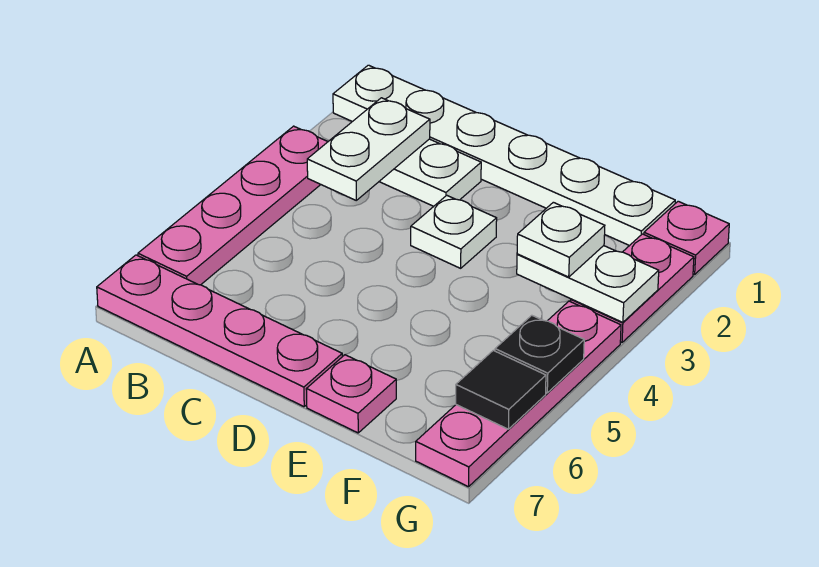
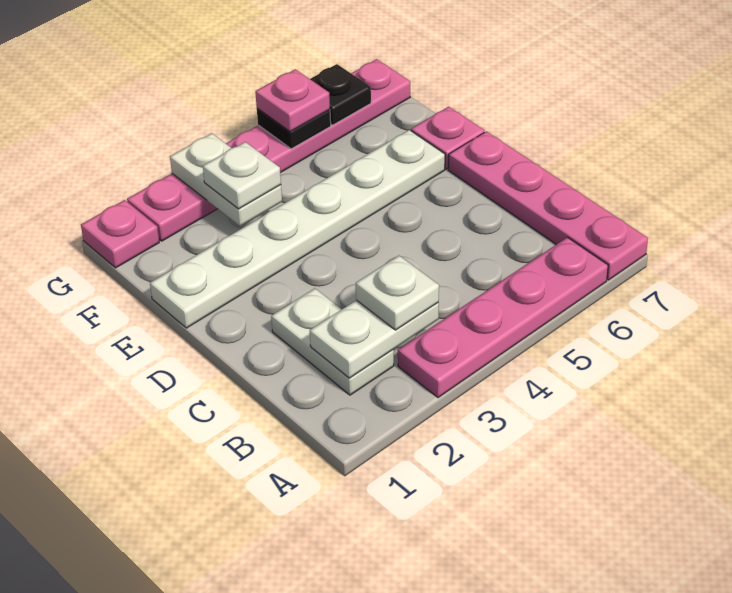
white plate A1:F1 level 1 -> white plate E1:E6 level 1
white plate D3 level 1 -> white plate B3 level 3
none -> pink plate G5 level 3
black tile G6 level 2 -> black plate G6 level 2

